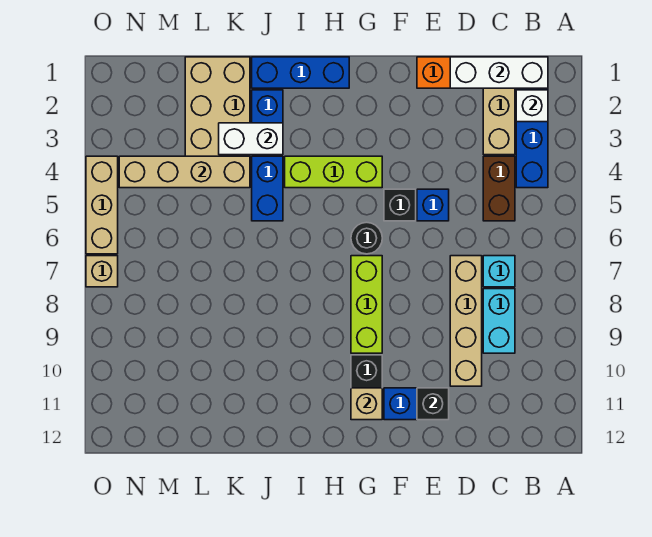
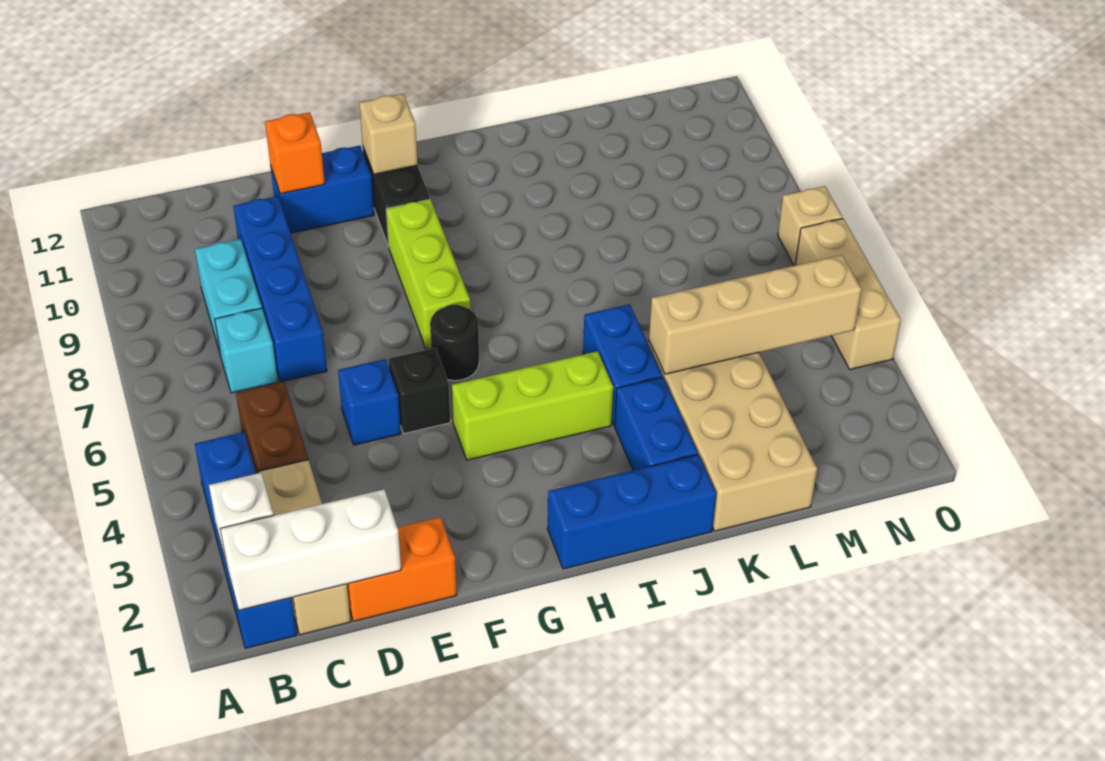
tan brick D7:D10 level 1 -> blue brick D7:D10 level 1
black brick E11 level 2 -> orange brick E11 level 2
white brick J3:K3 level 2 -> none

